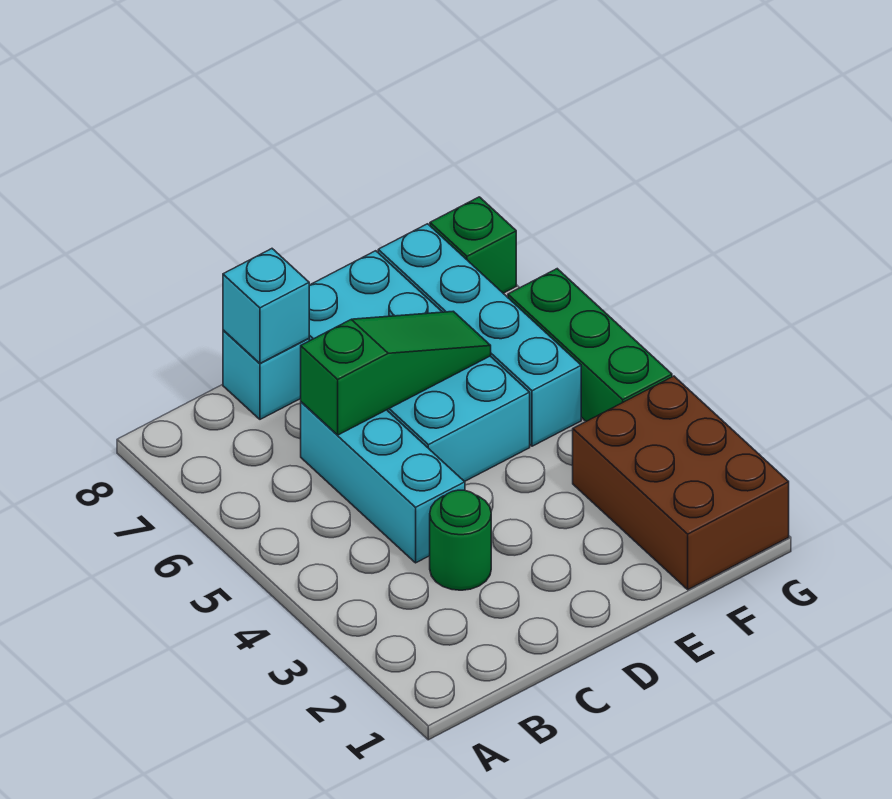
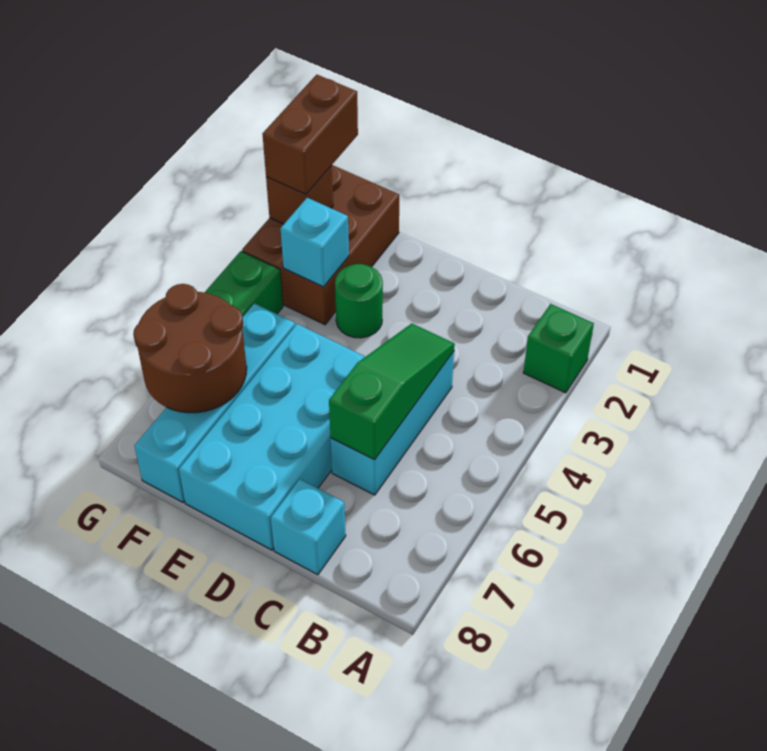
green round brick C3 level 1 -> green round brick E3 level 1
green slope C6:E6 level 2 top C -> green slope C4:C6 level 2 top 6
cyan brick C8 level 2 -> cyan brick F3 level 2
none -> brown round brick F6:G7 level 2
none -> brown brick G1:G2 level 3
none -> brown brick G2 level 2
green brick G8 level 1 -> green brick A2 level 1

